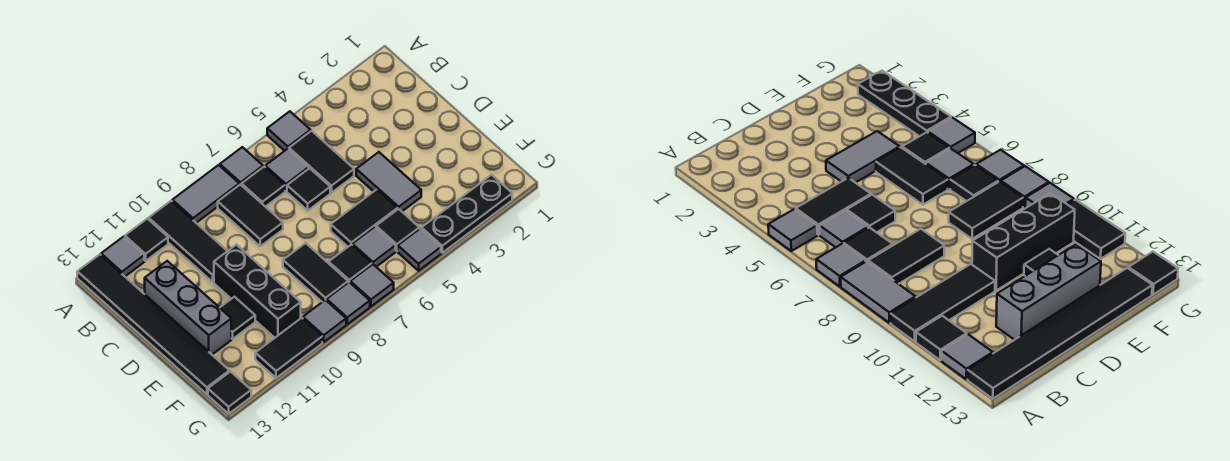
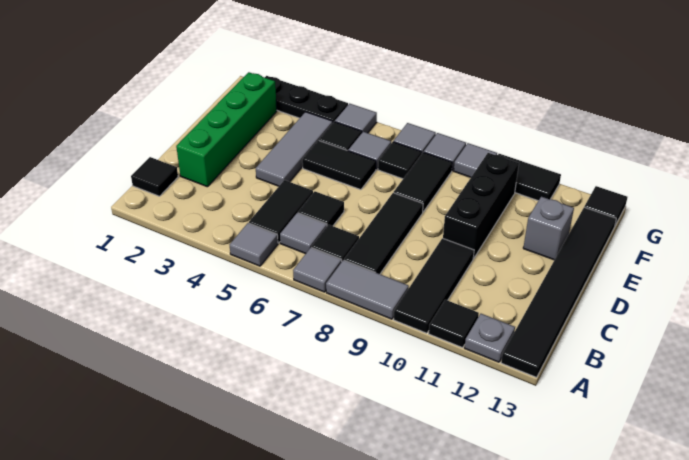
grey tile A12 level 1 -> grey plate A12 level 1
black tile B8:C8 level 1 -> black tile B8:D8 level 1
none -> green brick C2:F2 level 1
grey brick C12:E12 level 1 -> grey brick E12 level 1
grey tile D4:E4 level 1 -> grey tile D4:F4 level 1
black tile E11 level 1 -> black tile B1 level 1

